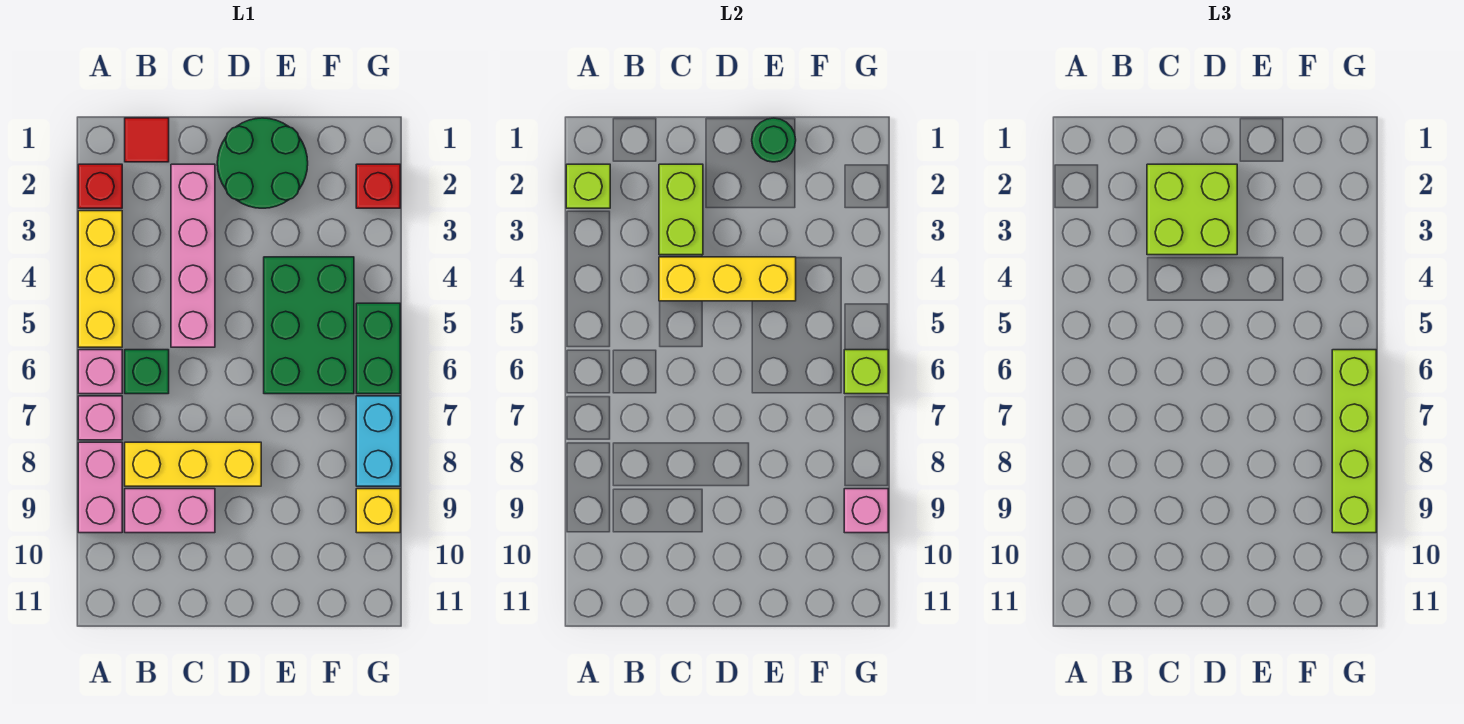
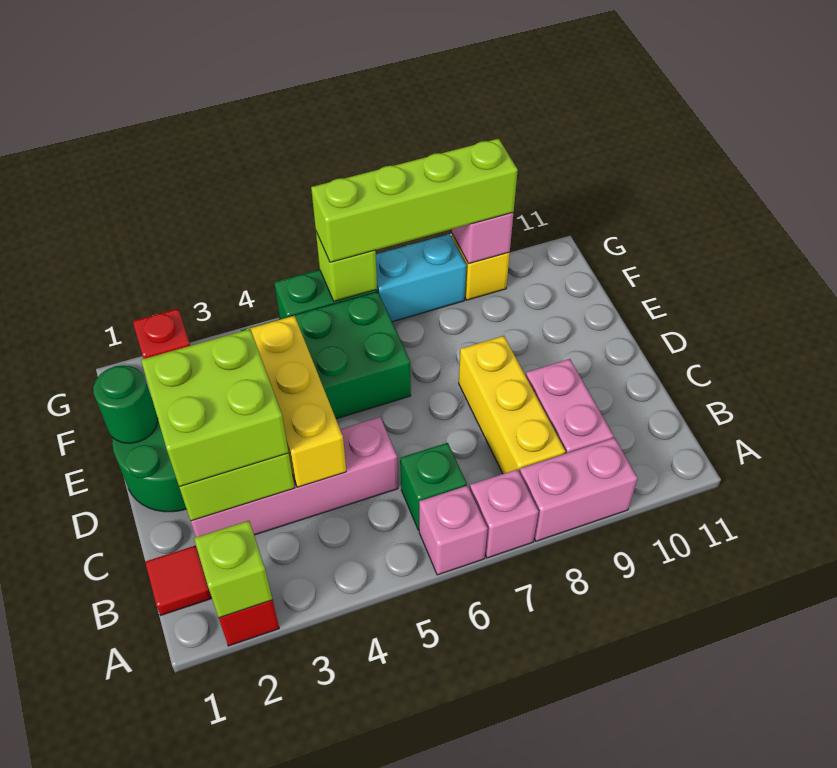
yellow brick A3:A5 level 1 -> none

